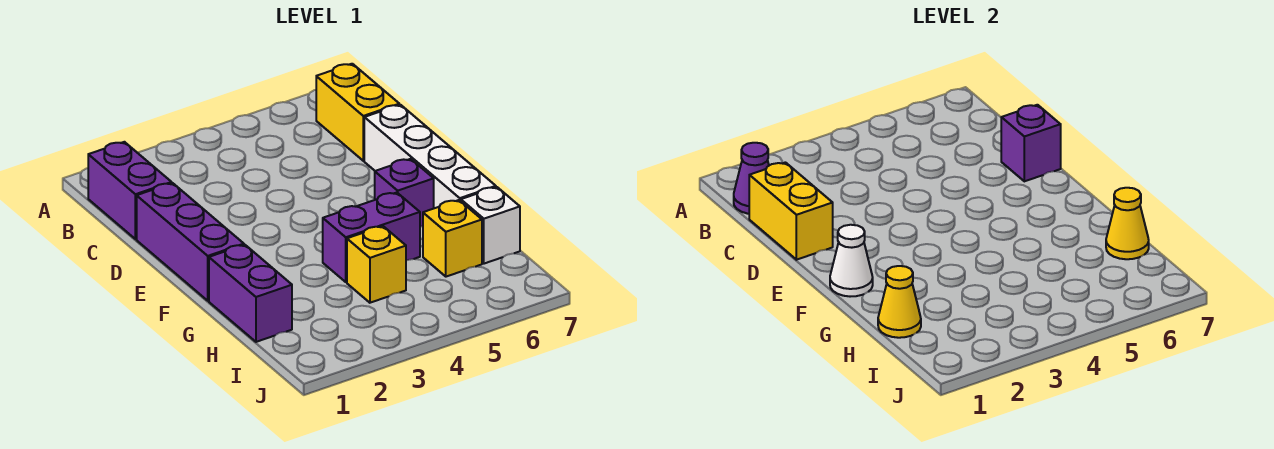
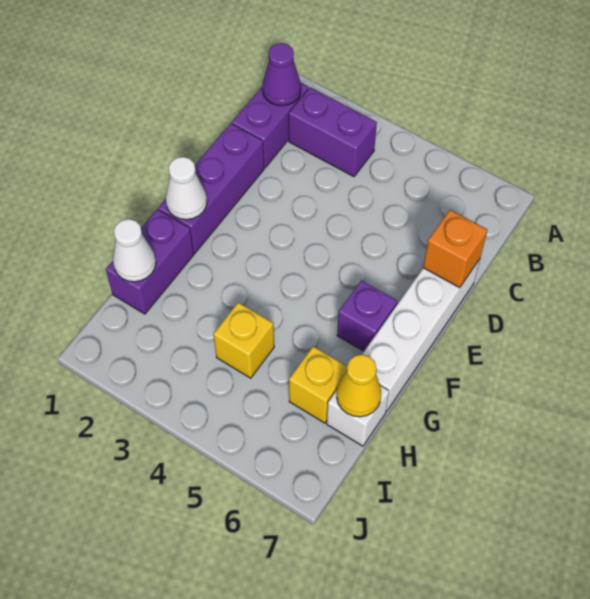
yellow brick B7:C7 level 1 -> none
yellow brick C1:D1 level 2 -> none
purple brick D7 level 2 -> orange brick D7 level 2
purple brick G4:G5 level 1 -> purple brick B2:B3 level 1
yellow cone H1 level 2 -> white cone H1 level 2

